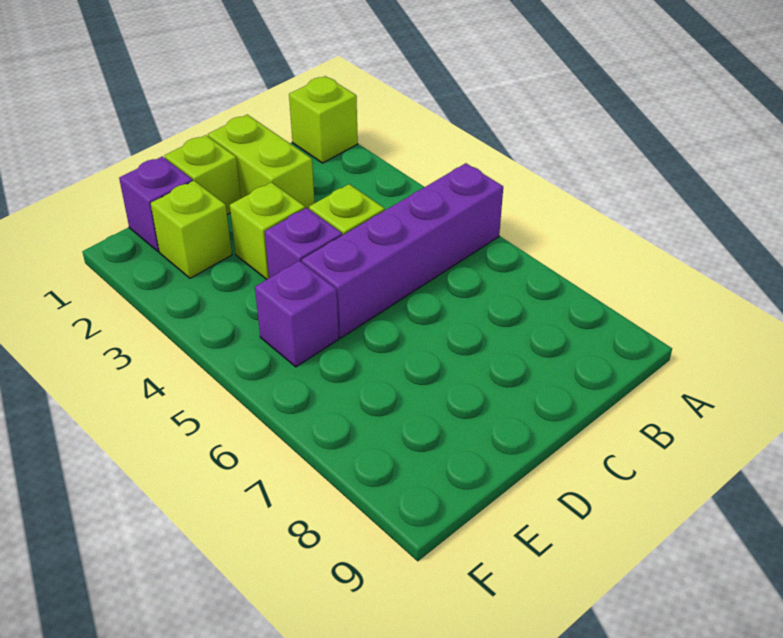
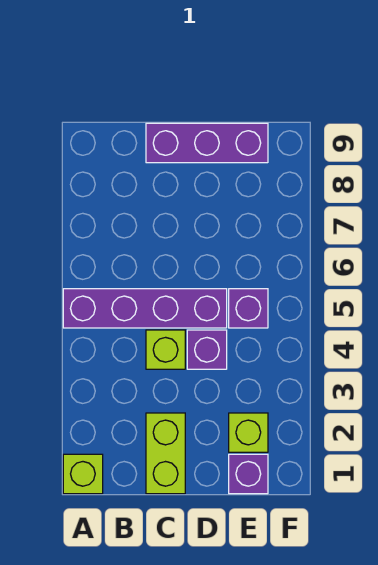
none -> purple brick C9:E9 level 1
lime brick D1 level 1 -> none
lime brick D3 level 1 -> none

